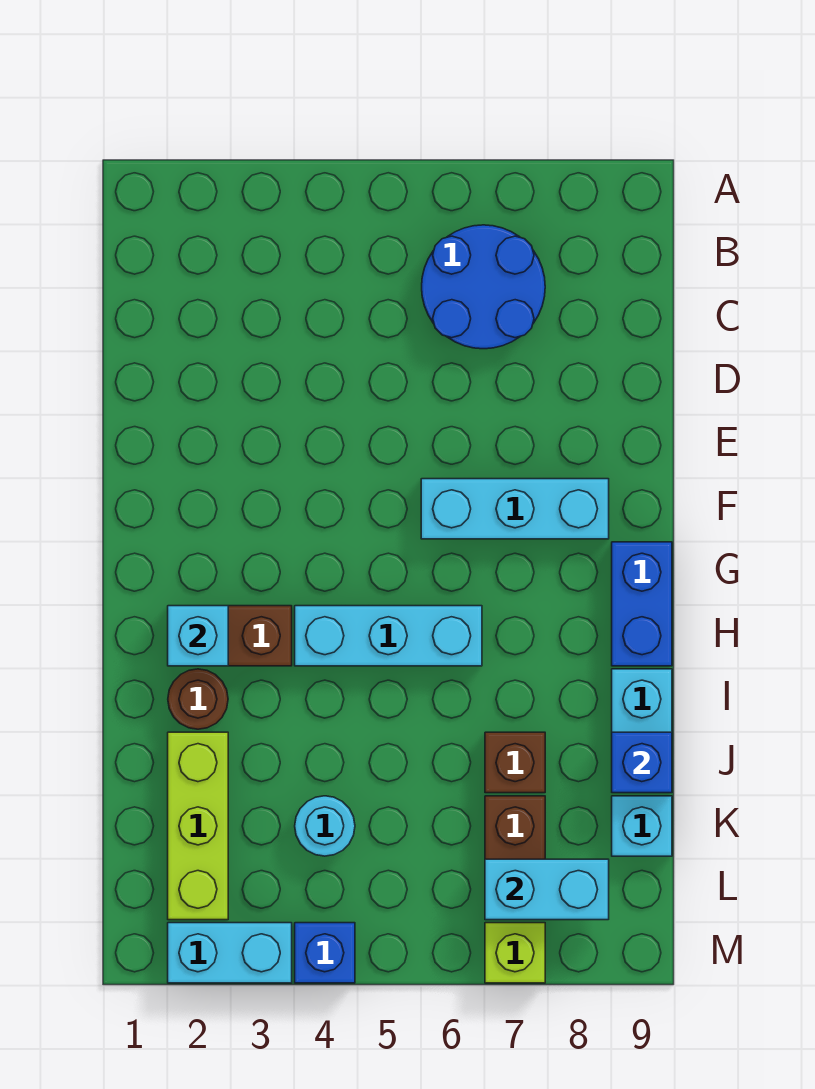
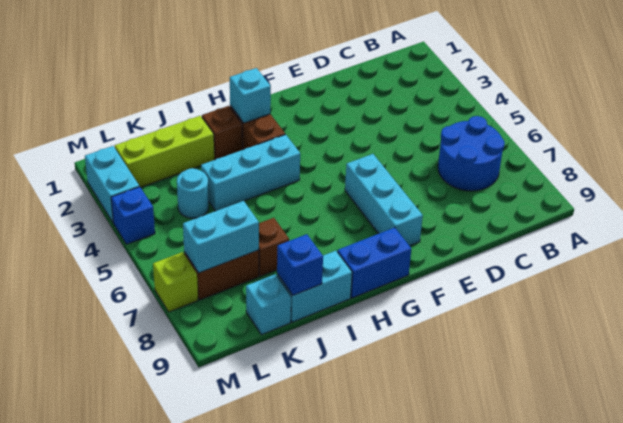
cyan brick H4:H6 level 1 -> cyan brick H4:J4 level 1
brown round brick I2 level 1 -> brown brick I2 level 1
cyan brick L7:L8 level 2 -> cyan brick K7:L7 level 2

